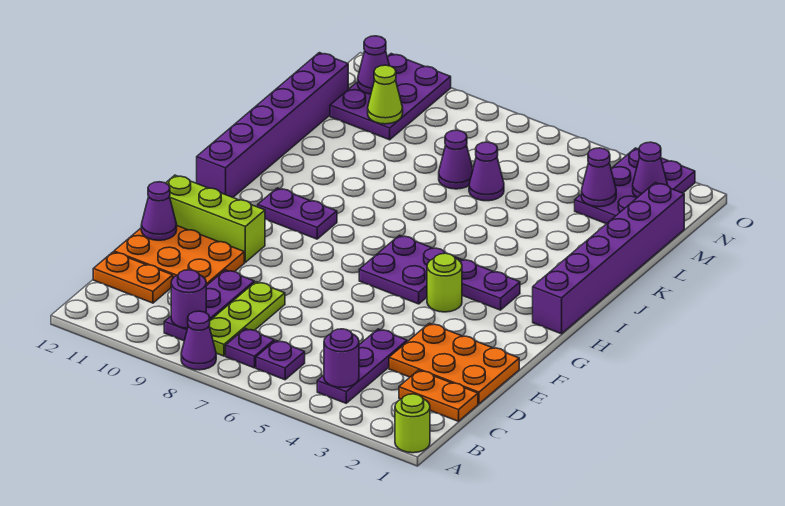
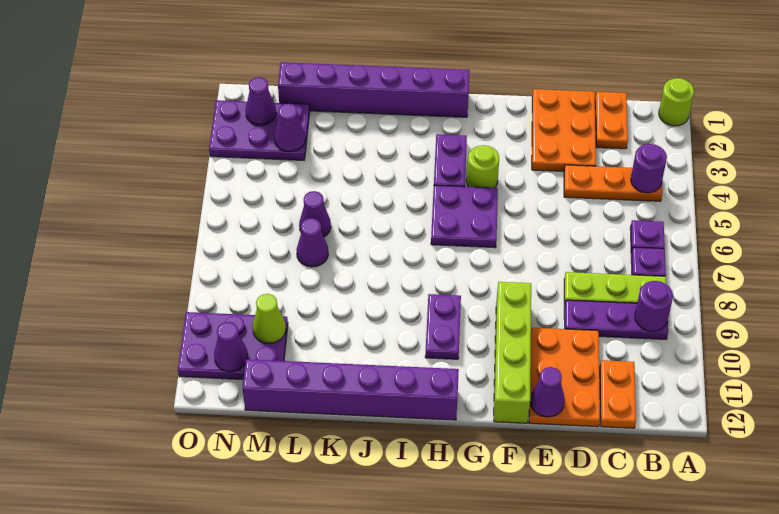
purple cone A8 level 1 -> none
purple plate B4:D4 level 1 -> orange plate B4:D4 level 1
lime brick F10:F12 level 1 -> lime brick F9:F12 level 1

